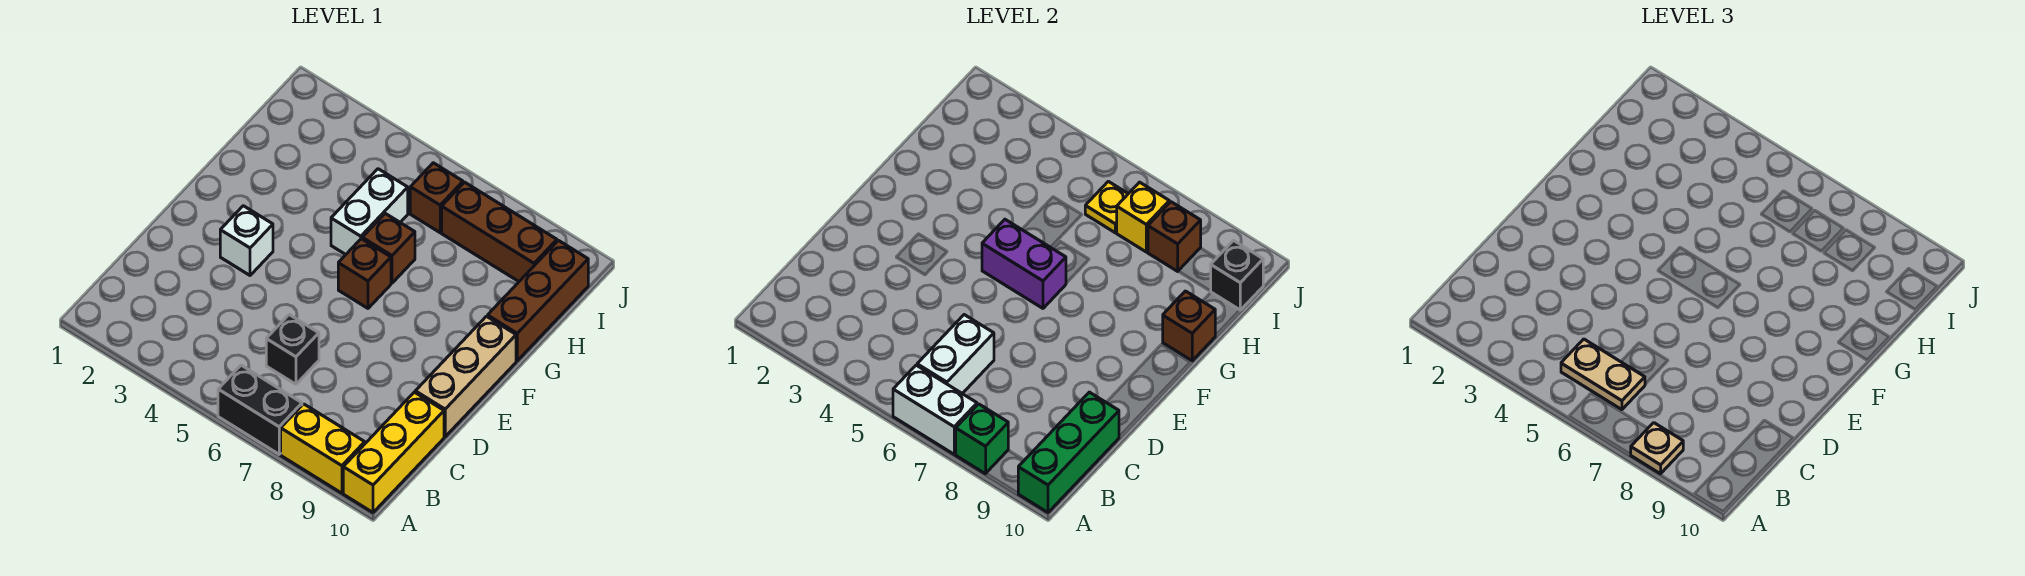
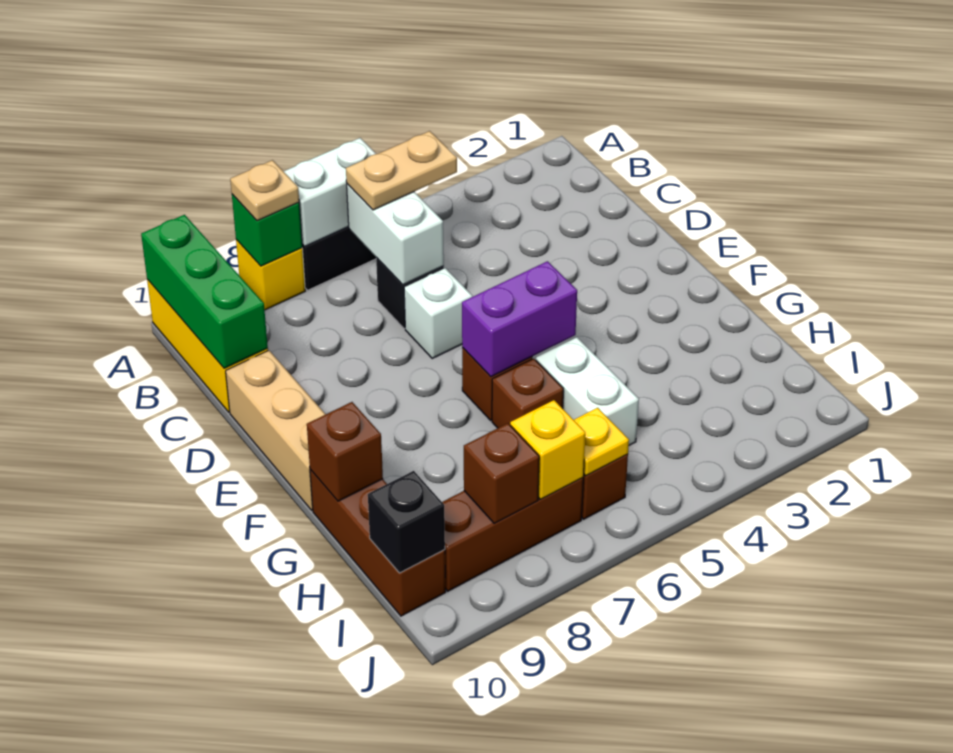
yellow brick A8:A9 level 1 -> yellow brick A8 level 1
white brick E3 level 1 -> white brick D6 level 1

